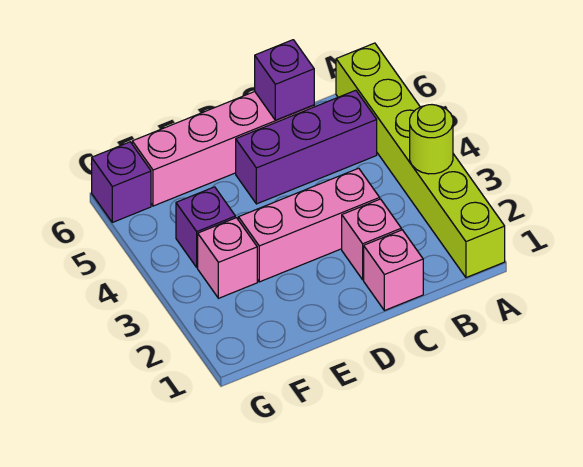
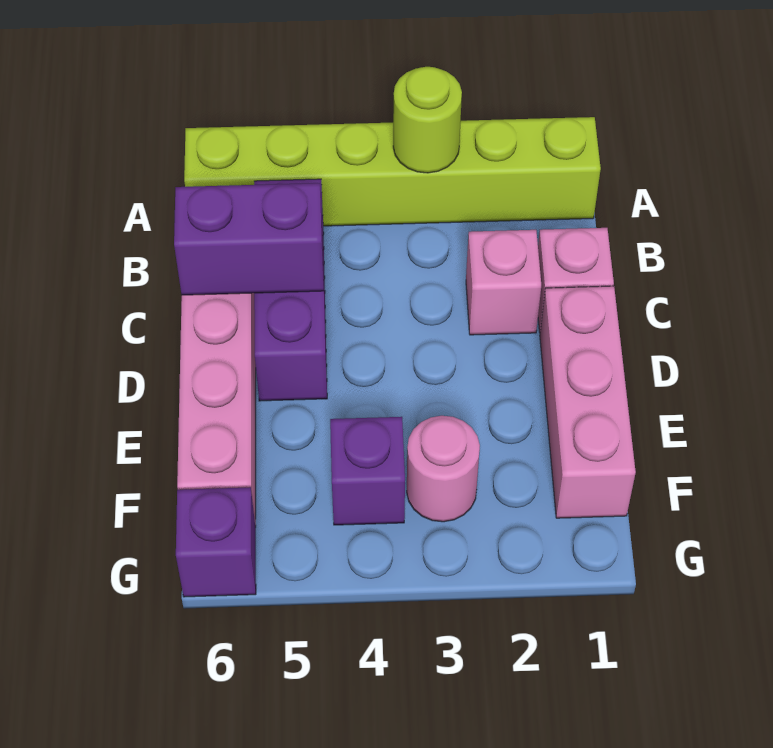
pink brick C3:E3 level 1 -> pink brick D1:F1 level 1
purple brick C6 level 2 -> purple brick C5:C6 level 2
pink brick F3 level 1 -> pink round brick F3 level 1

